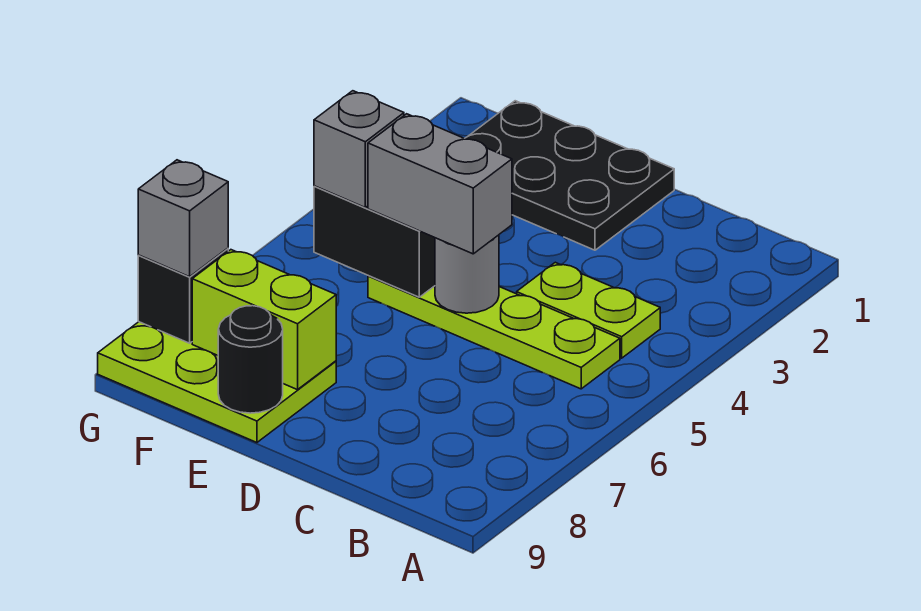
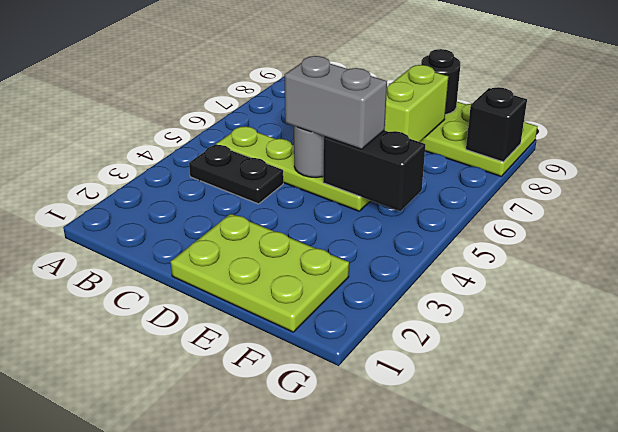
lime plate B4:C4 level 1 -> black plate B4:C4 level 1
black plate D1:F2 level 1 -> lime plate D1:F2 level 1
lime brick E8:F8 level 2 -> lime brick E7:E8 level 2
grey brick F5 level 3 -> none
grey brick G8 level 3 -> none

